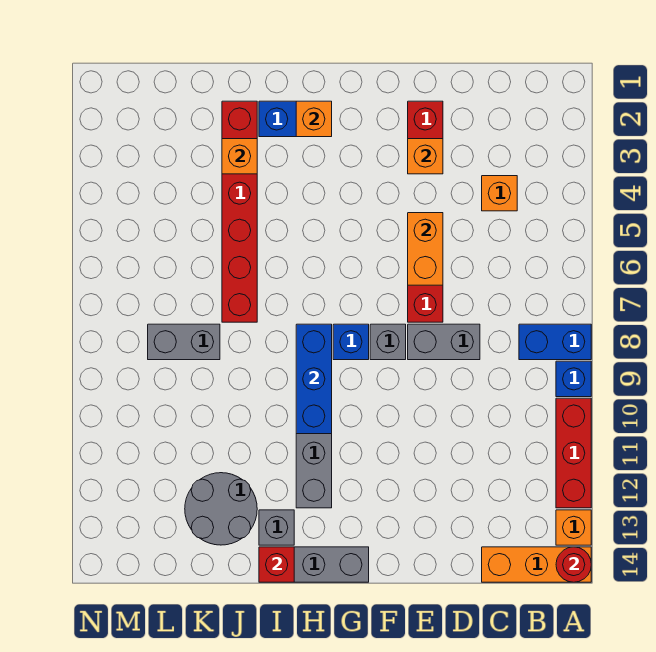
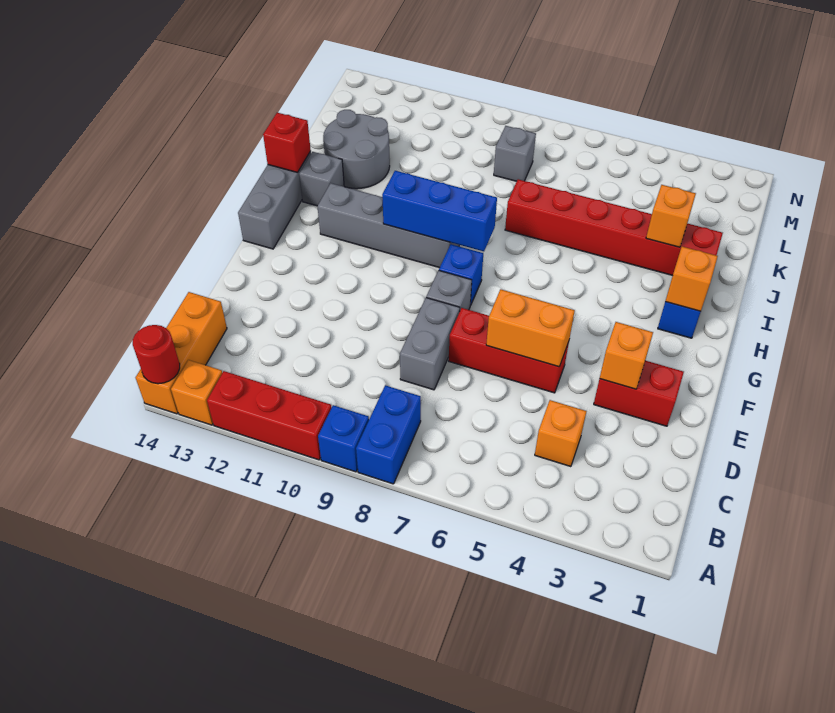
grey brick K8:L8 level 1 -> grey brick L8 level 1

